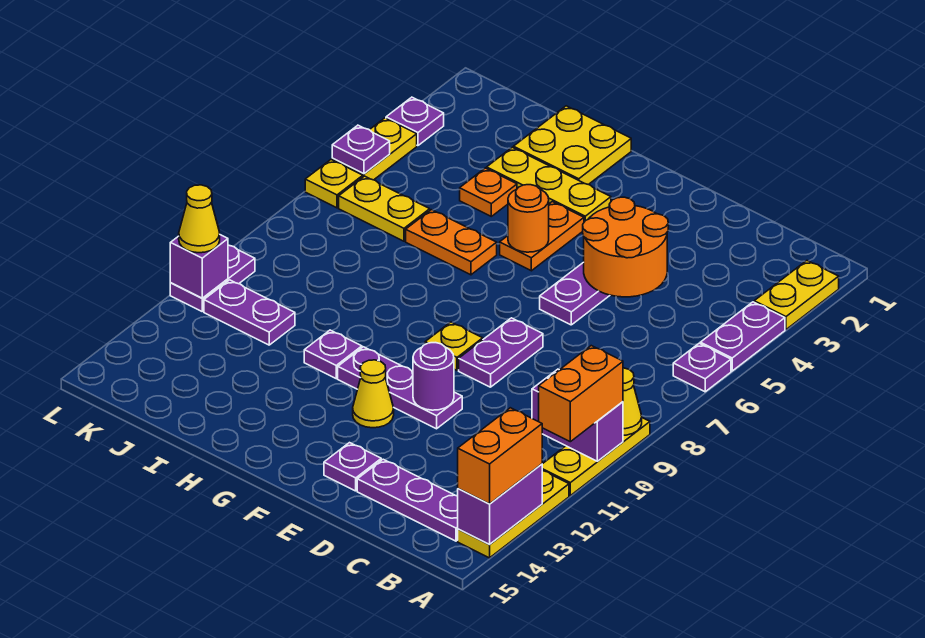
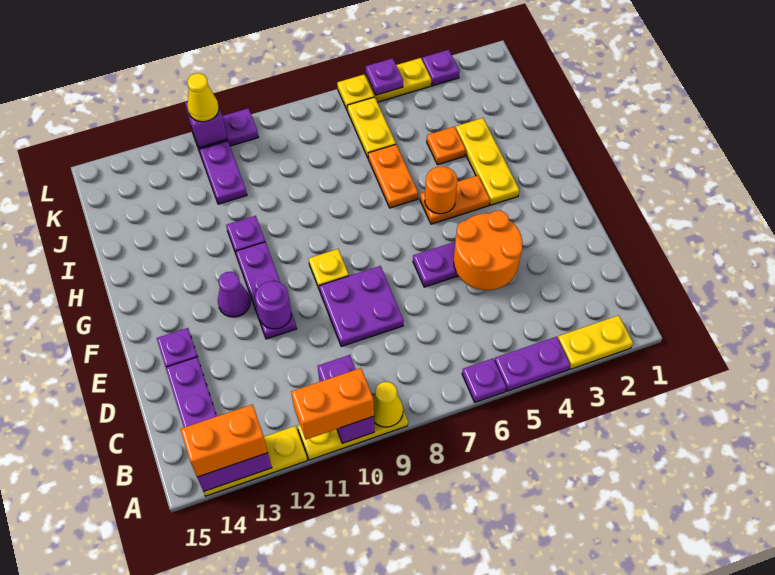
purple plate E8:E9 level 1 -> purple plate D8:E9 level 1
yellow cone F12 level 1 -> purple cone F12 level 1
yellow plate H1:I2 level 1 -> none

